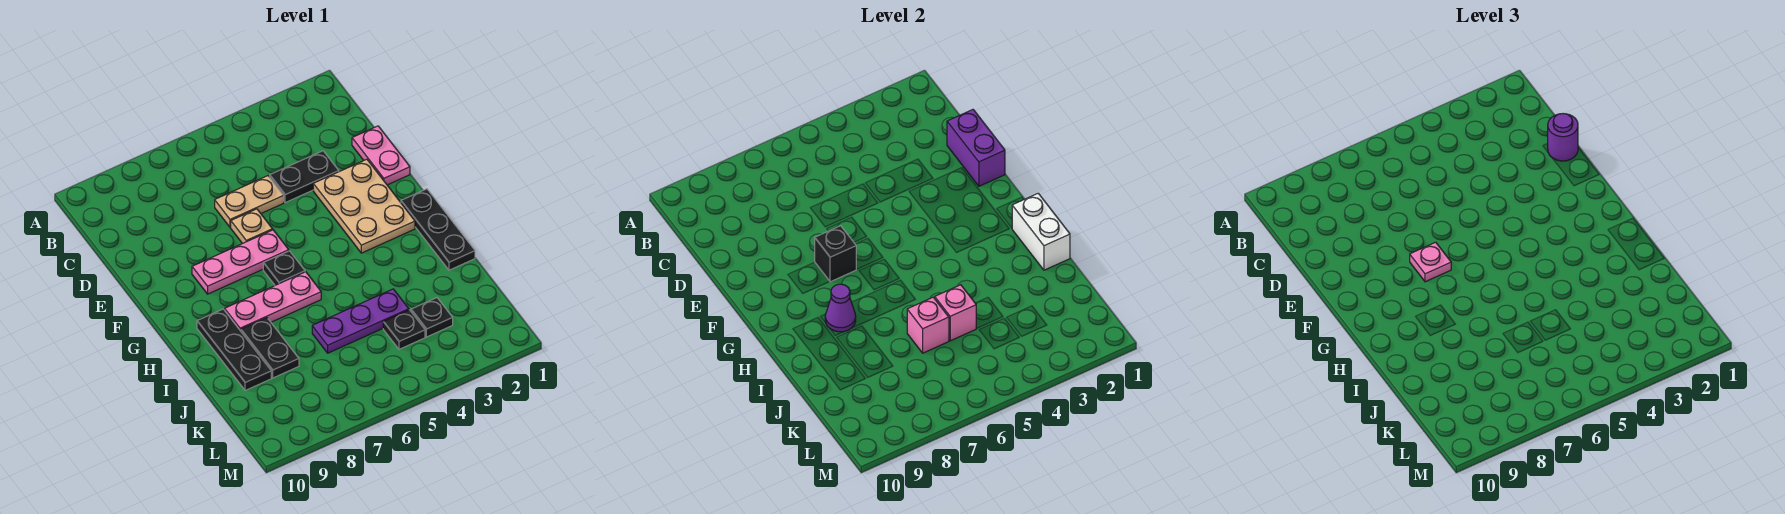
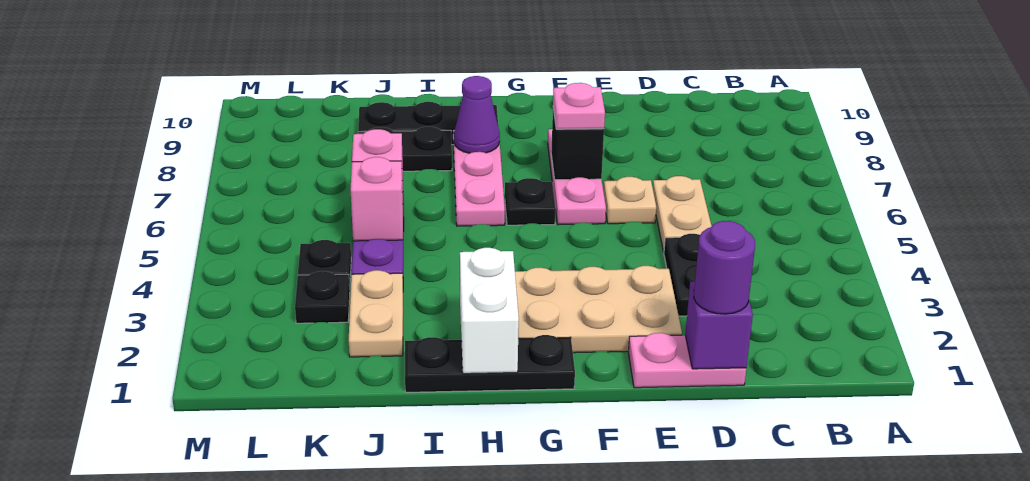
purple brick D1:E1 level 2 -> purple brick D1 level 2
white brick H1:I1 level 2 -> white brick H1:H2 level 2
none -> tan plate J2:J3 level 1

